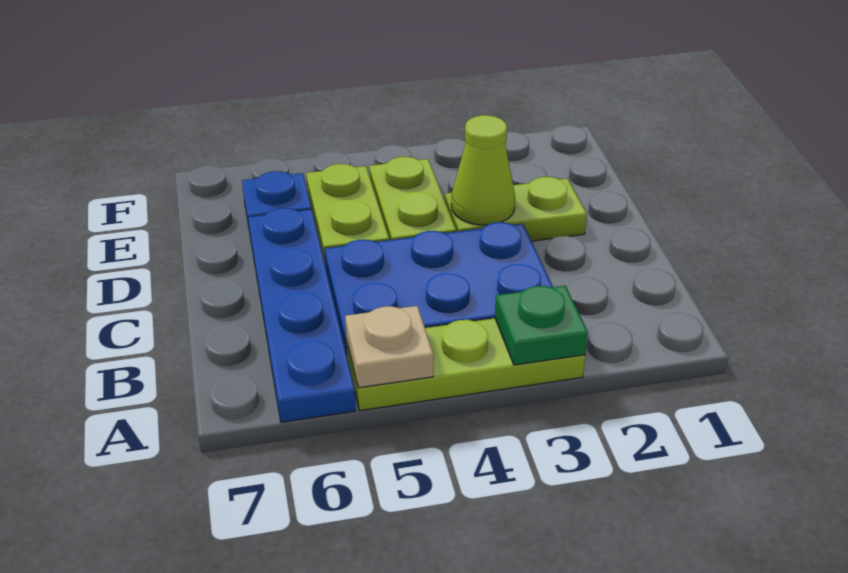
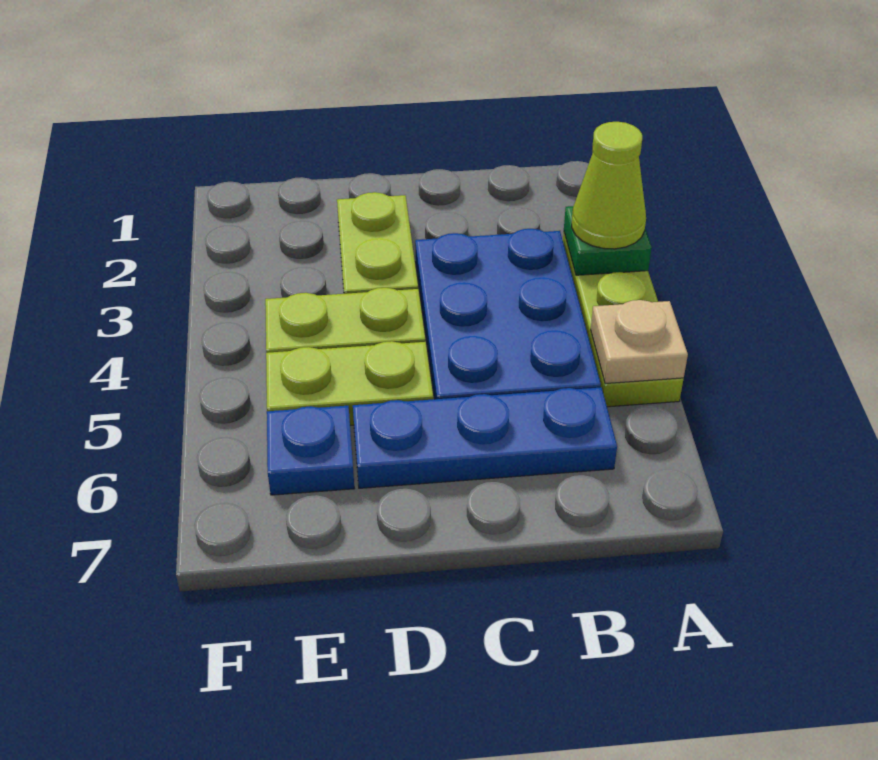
blue plate A6:D6 level 1 -> blue plate B6:D6 level 1
lime cone D3 level 2 -> lime cone A3 level 3

